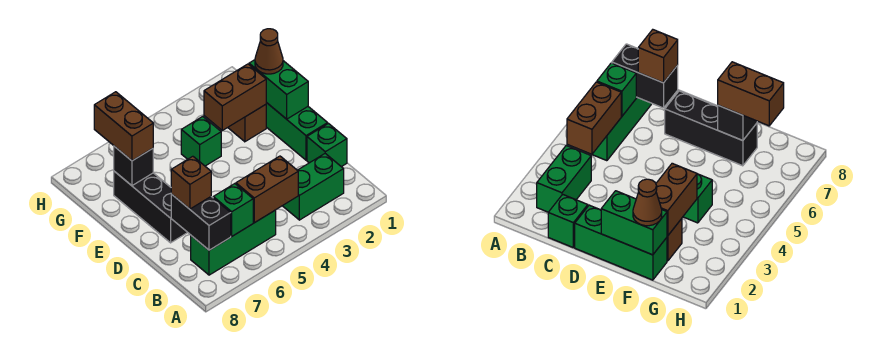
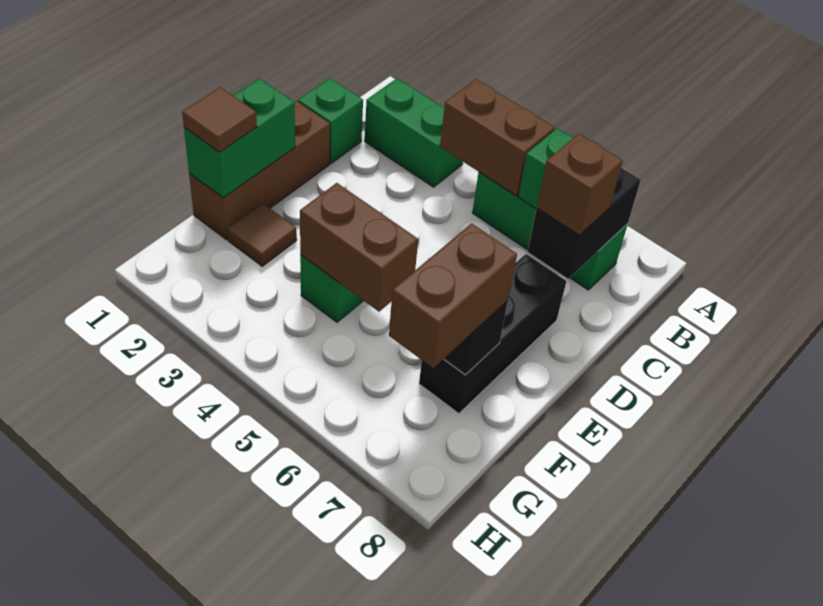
green brick D1:F1 level 1 -> brown brick D1:F1 level 1
brown cone F1 level 3 -> brown tile F1 level 3
brown brick F2 level 1 -> brown tile F2 level 1
brown brick F2:F3 level 2 -> brown brick F4:F5 level 2

